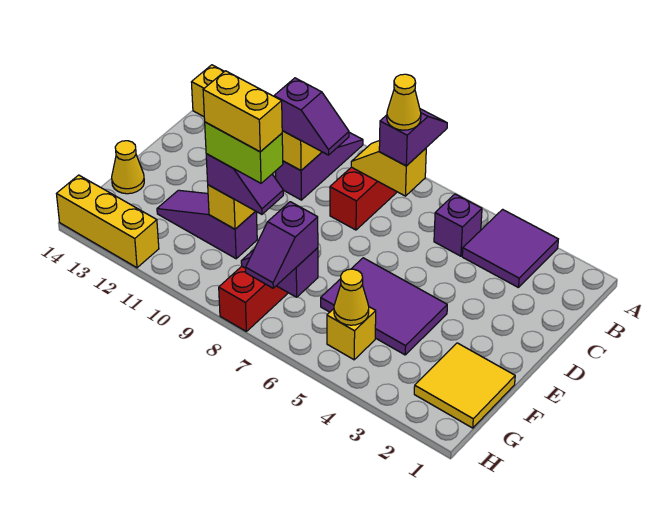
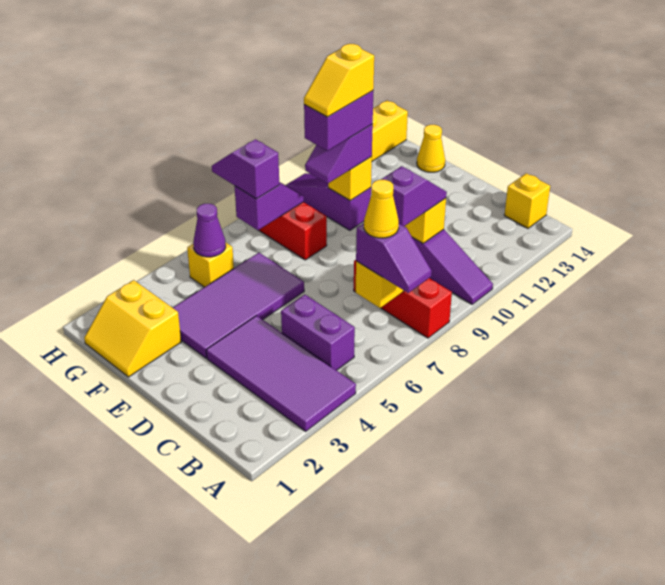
purple tile A3:B4 level 1 -> purple tile A3:D4 level 1
purple brick B5 level 1 -> purple brick B5:C5 level 1
purple slope C9:C10 level 3 top 10 -> purple slope C9:C10 level 3 top 9
purple tile E4:F6 level 1 -> purple tile E3:F6 level 1
yellow tile F1:G2 level 1 -> yellow slope F1:G2 level 1 top 2
lime brick F9:F10 level 4 -> purple brick F9:F10 level 4
yellow brick F9:F10 level 5 -> yellow slope F9:F10 level 5 top 10
purple slope F10:F12 level 1 top 10 -> purple slope F10:H10 level 1 top F
yellow cone G5 level 2 -> purple cone G5 level 2

